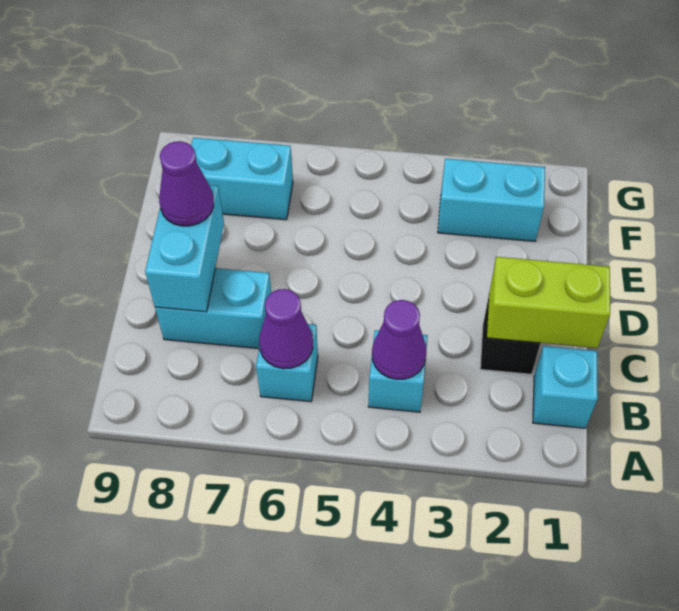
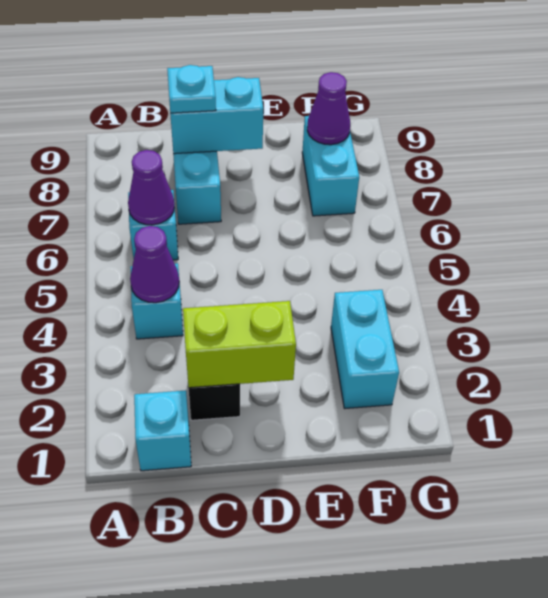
lime brick C1:C2 level 2 -> lime brick C2:D2 level 2
none -> cyan plate C8 level 3
purple cone D8 level 3 -> purple cone F8 level 2

